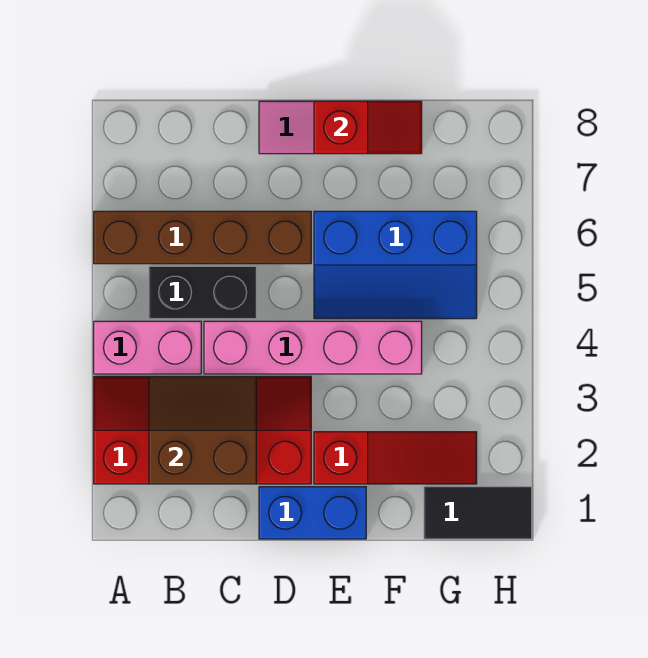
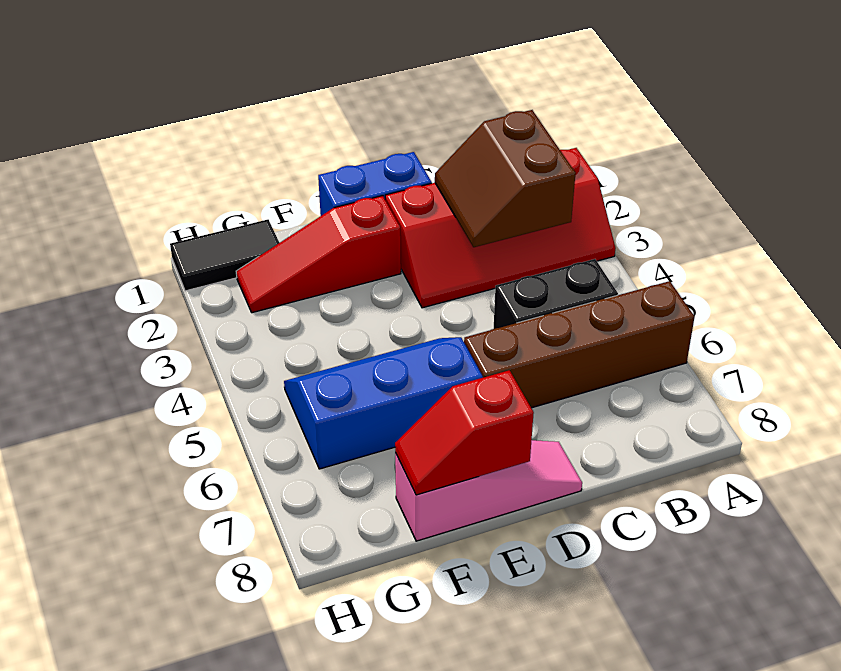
pink brick A4:B4 level 1 -> none
brown slope B2:C3 level 2 top 2 -> brown slope B2:C3 level 2 top B
pink brick C4:F4 level 1 -> none

